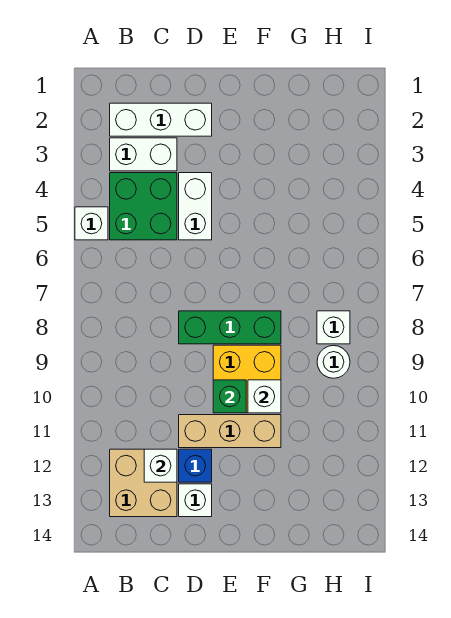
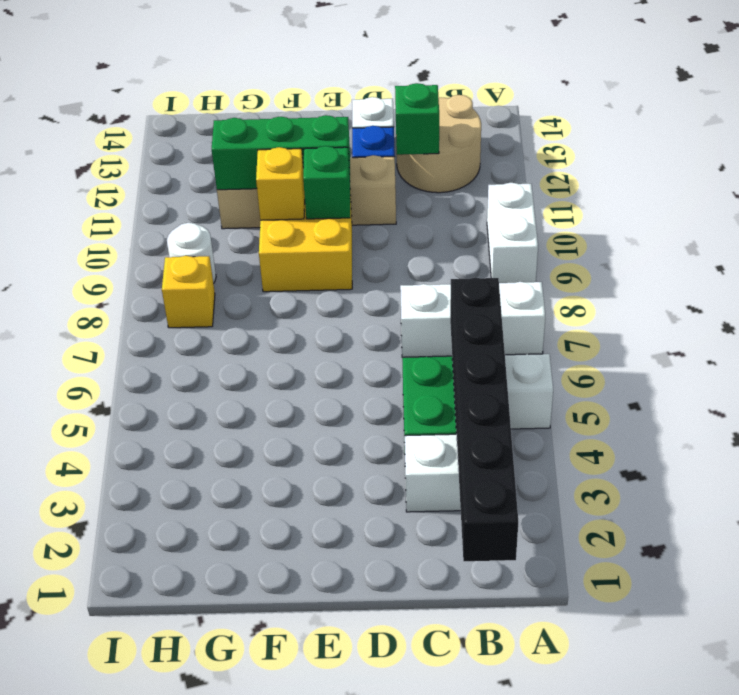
none -> black brick B1:B6 level 2
white brick B2:D2 level 1 -> white brick A7:C7 level 1
tan brick B12:C13 level 1 -> tan round brick B12:C13 level 1
white brick C12 level 2 -> green brick C12 level 2
white brick D4:D5 level 1 -> white brick A9:A10 level 1
green brick D8:F8 level 1 -> green brick E11:G11 level 2
tan brick D11:F11 level 1 -> tan brick D11:G11 level 1
white brick F10 level 2 -> yellow brick F10 level 2
white brick H8 level 1 -> yellow brick H8 level 1

